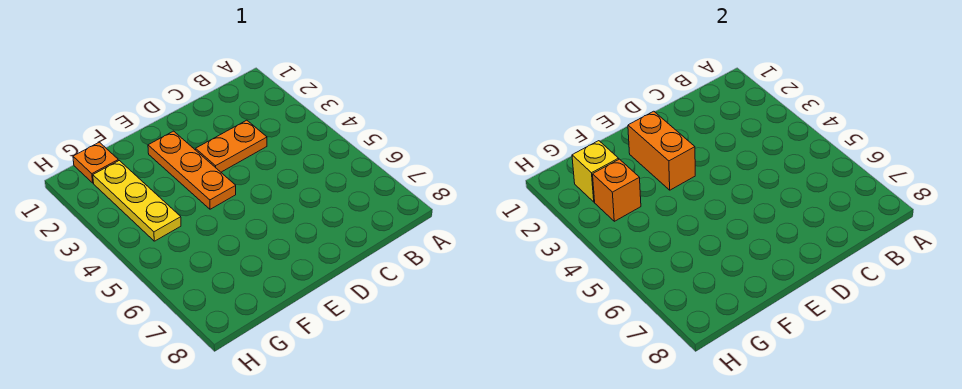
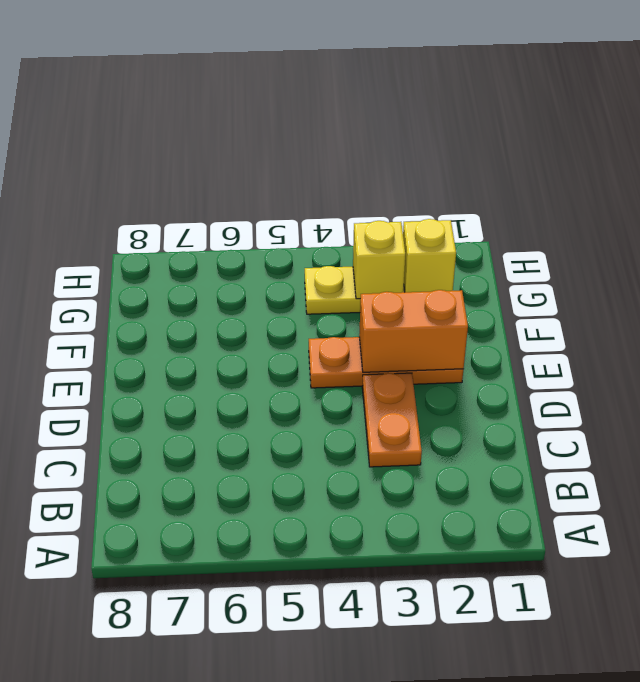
orange plate G1 level 1 -> none
orange brick G3 level 2 -> yellow brick G3 level 2

